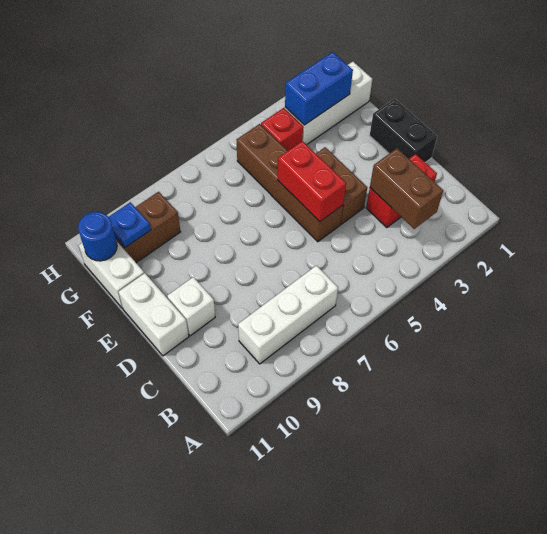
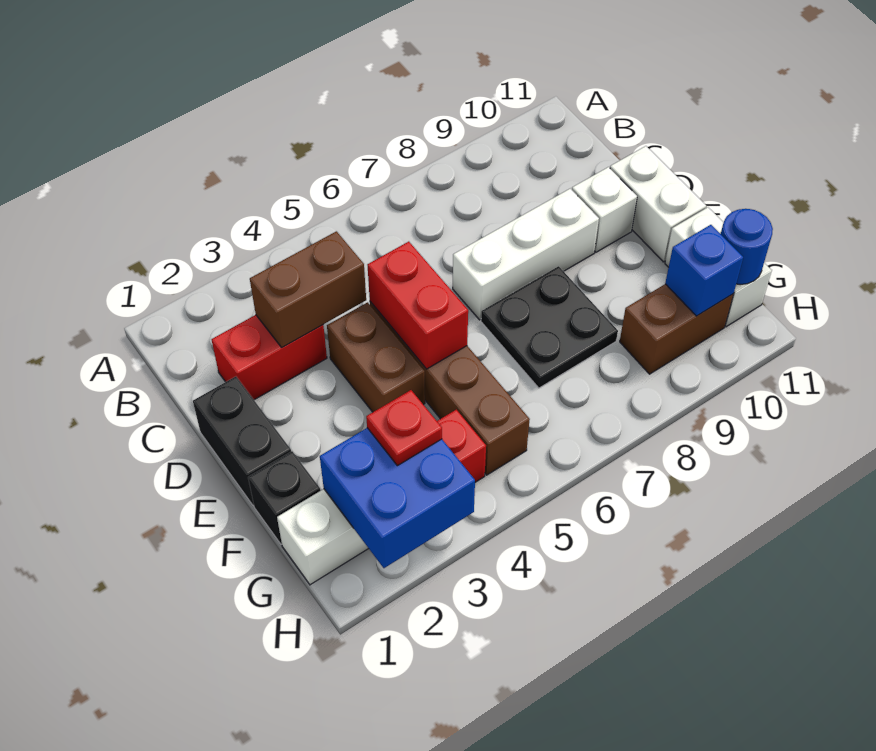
brown brick B3:C3 level 2 -> brown brick C3:C4 level 2
white brick B7:B9 level 1 -> white brick D7:D9 level 1
none -> black plate E7:F8 level 1
none -> black brick F1 level 1
blue brick G2:G3 level 2 -> blue brick G2:H3 level 2
none -> red plate G3 level 3
blue plate G10 level 2 -> blue brick G10 level 2

